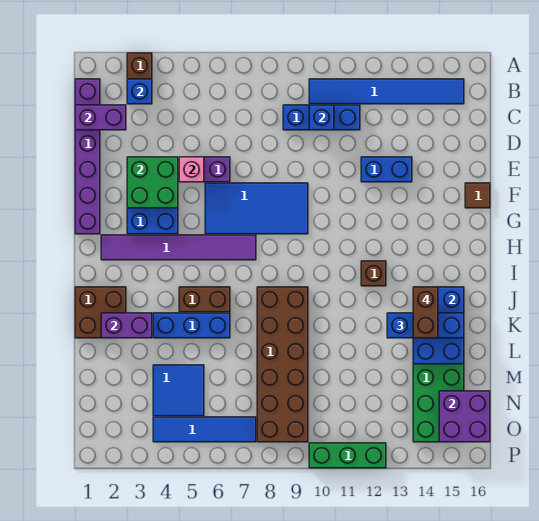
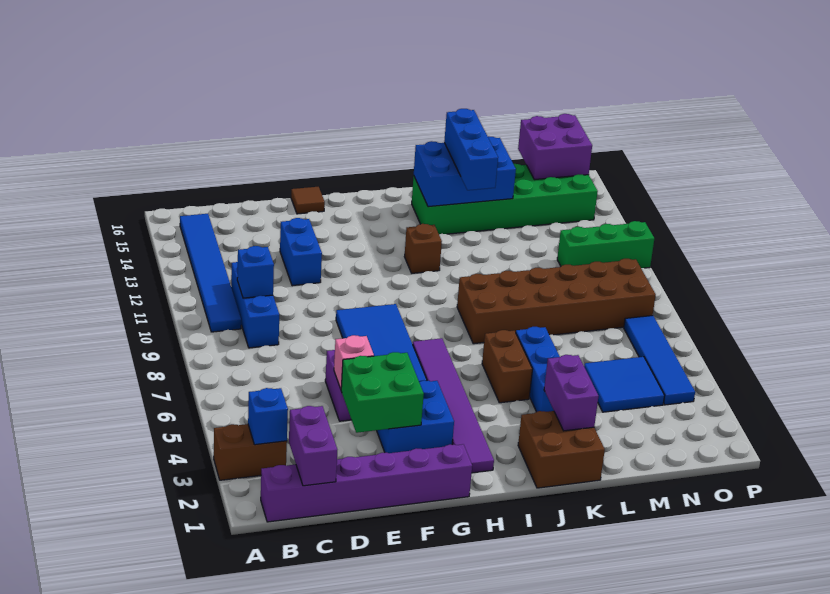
brown brick J14:K14 level 4 -> none
green brick P10:P12 level 1 -> green brick N11:P11 level 1

